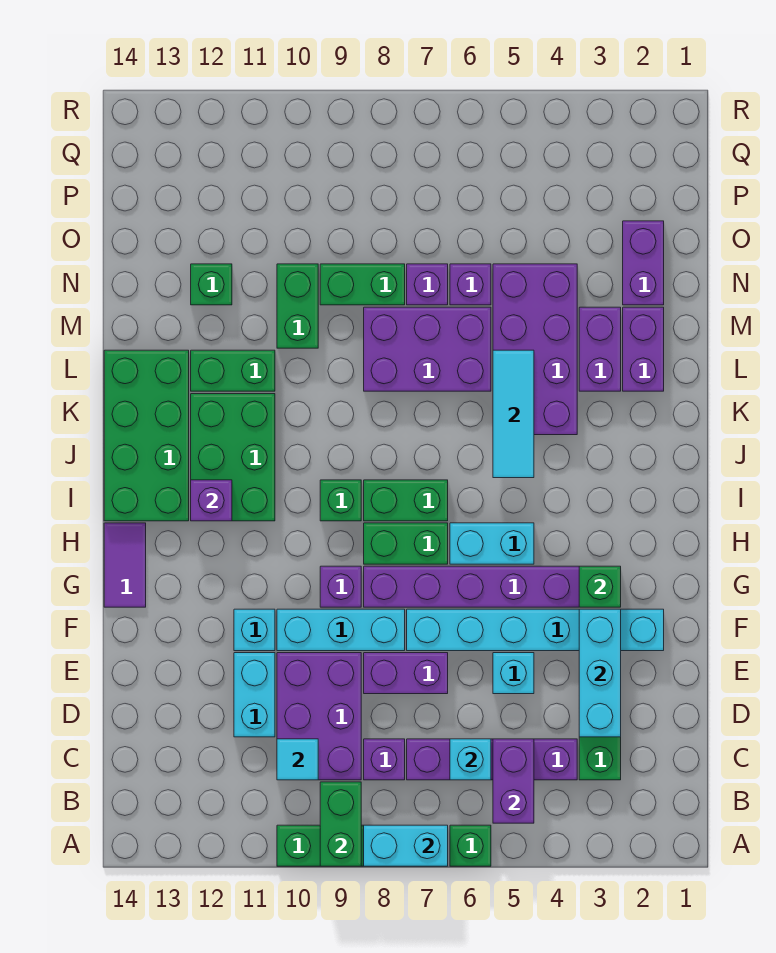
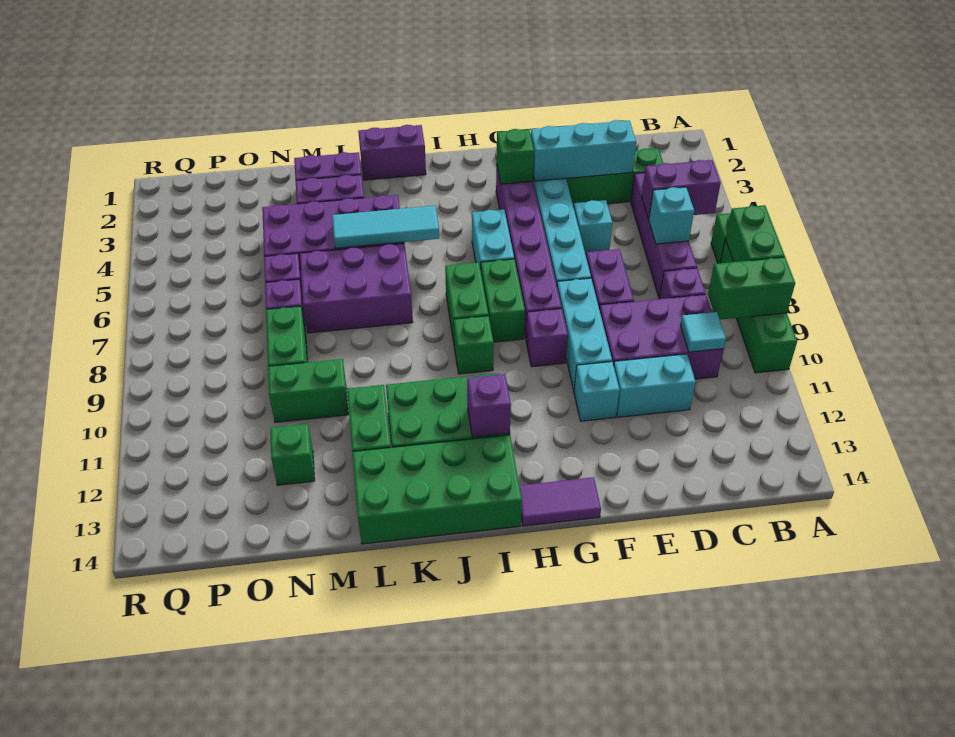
cyan brick A7:A8 level 2 -> green brick A7:A8 level 2
purple brick L6:M8 level 1 -> purple brick K6:M7 level 1
purple brick N2:O2 level 1 -> purple brick J1:K1 level 1

